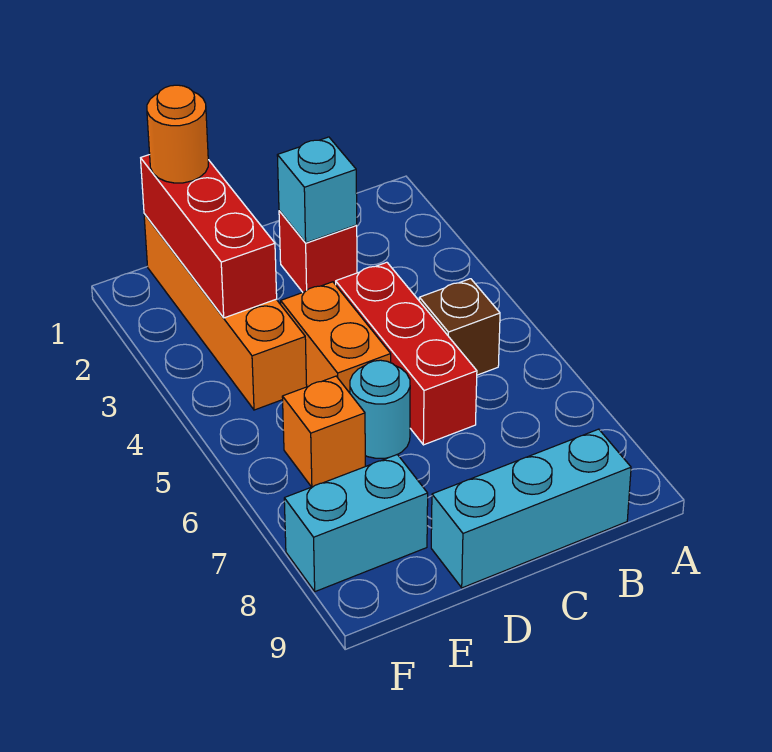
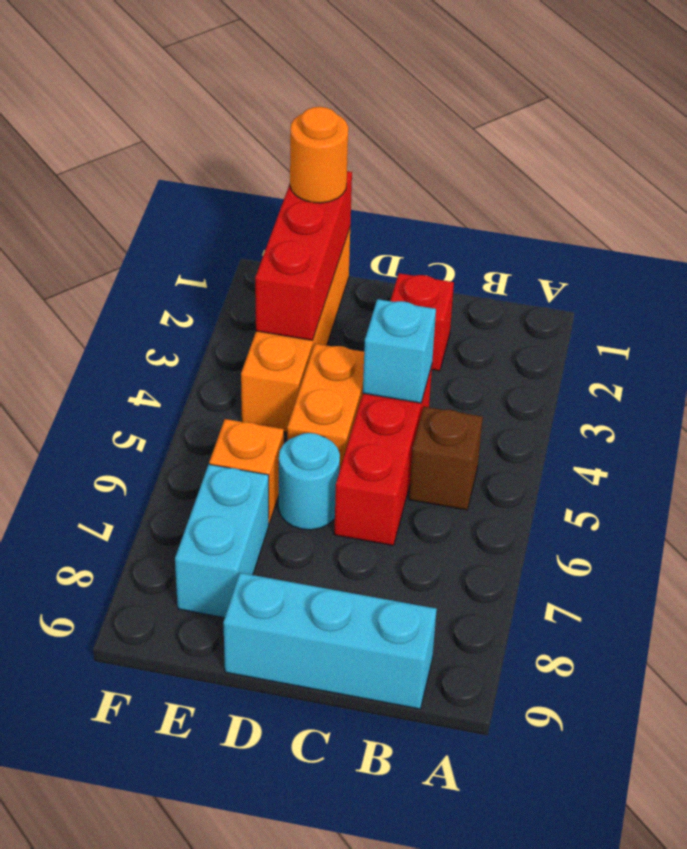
cyan brick C2 level 2 -> cyan brick C4 level 2
cyan brick E8:F8 level 1 -> cyan brick E7:E8 level 1

